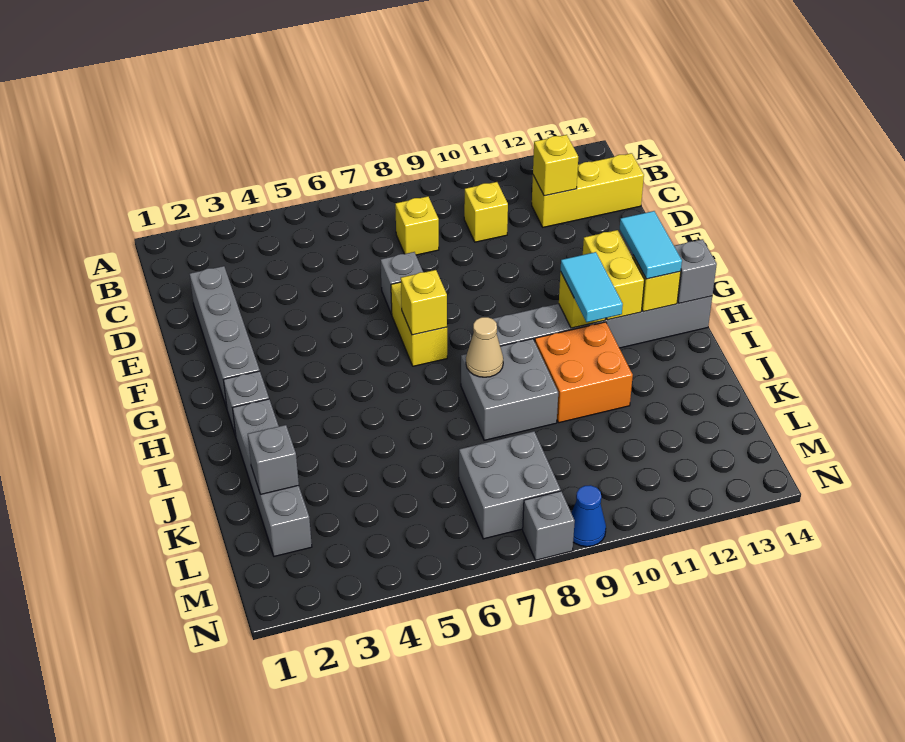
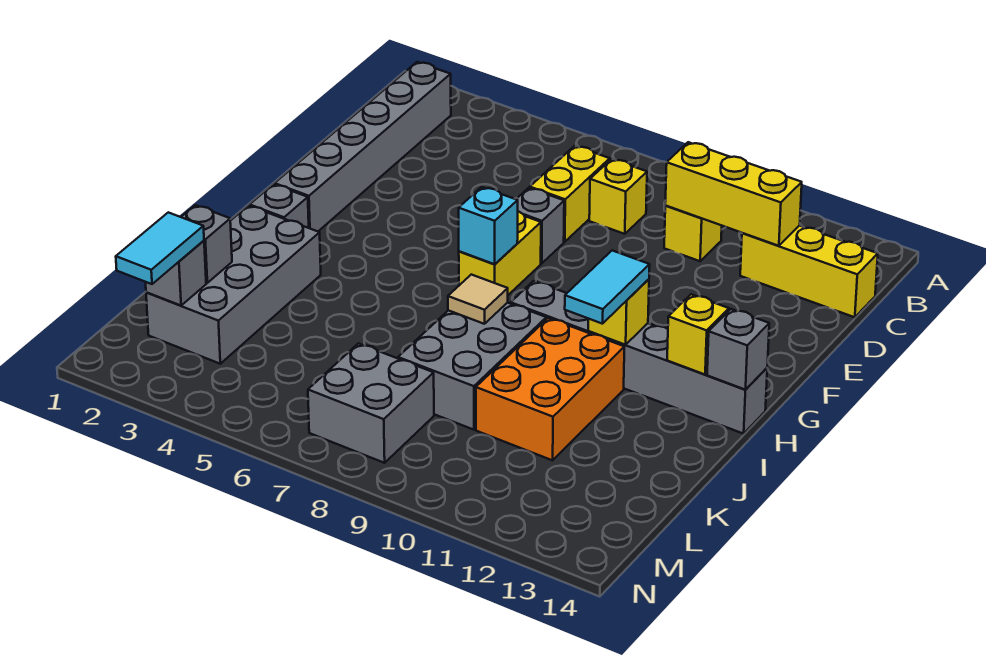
yellow brick C12 level 2 -> yellow brick C10:C12 level 2
grey brick D2:G2 level 1 -> grey brick B2:G2 level 1
yellow brick G7 level 2 -> cyan brick G7 level 2
yellow brick G12:H12 level 2 -> yellow brick C7:D7 level 1
cyan tile G13:H13 level 3 -> cyan tile L2:M2 level 3
grey brick I2:L2 level 1 -> grey brick I2:L3 level 1
grey brick I8:J9 level 1 -> grey brick I8:K9 level 1
tan cone I8 level 2 -> tan tile I8 level 2
orange brick I10:J11 level 1 -> orange brick I10:K11 level 1
grey brick N8 level 1 -> grey brick L2 level 2
blue cone N9 level 1 -> none

